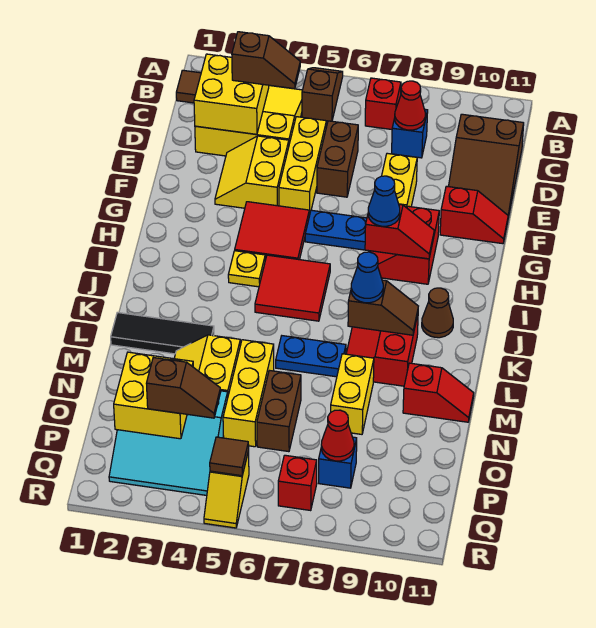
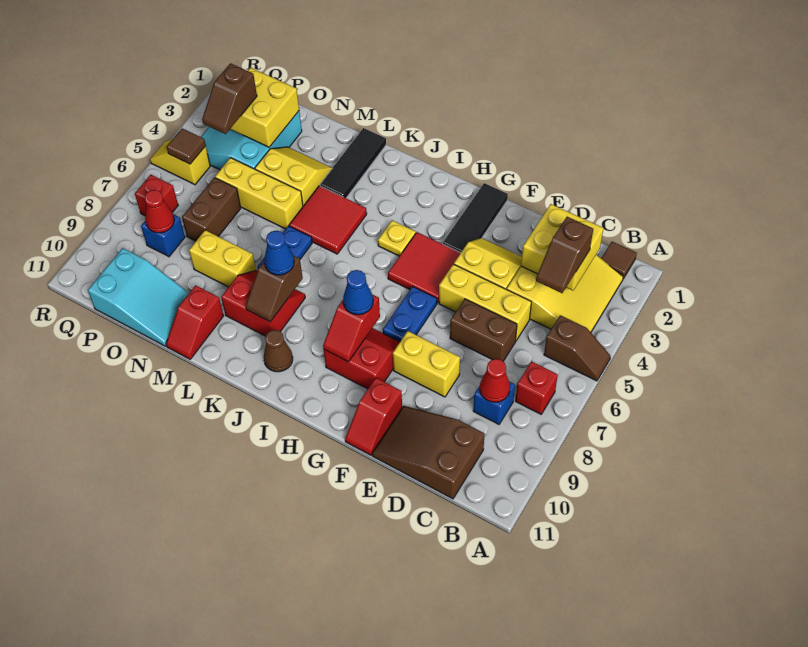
none -> black tile G1:G3 level 1
red tile I5:J6 level 1 -> red tile K4:L5 level 1
brown brick N6:O6 level 1 -> brown brick O6:O7 level 1
none -> cyan slope N10:P11 level 1 top P

